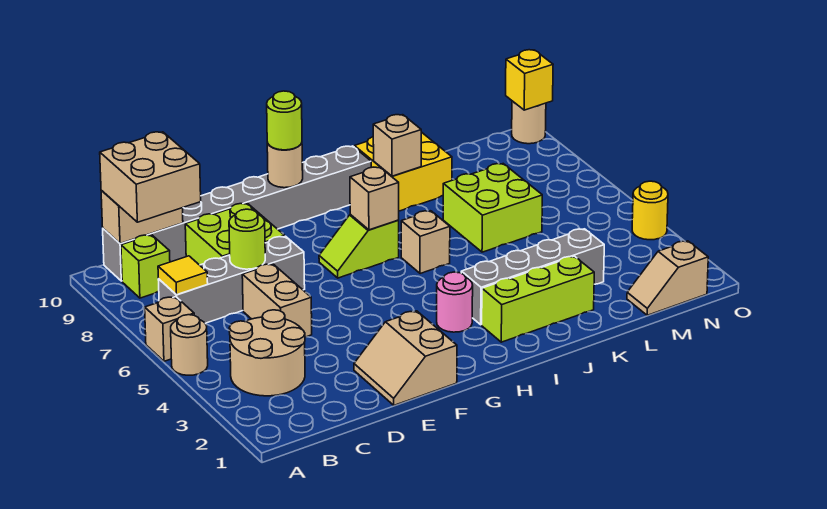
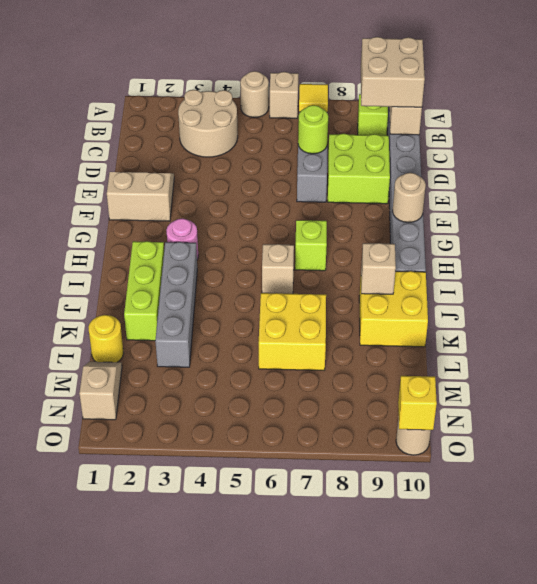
tan brick D5:D6 level 1 -> none
lime round brick G10 level 3 -> none
tan brick H7 level 2 -> none
lime brick K6:L7 level 1 -> yellow brick K6:L7 level 1
yellow round brick O4 level 1 -> yellow round brick L1 level 1

